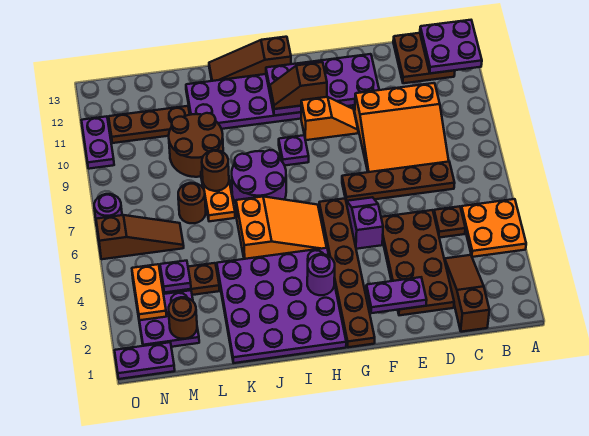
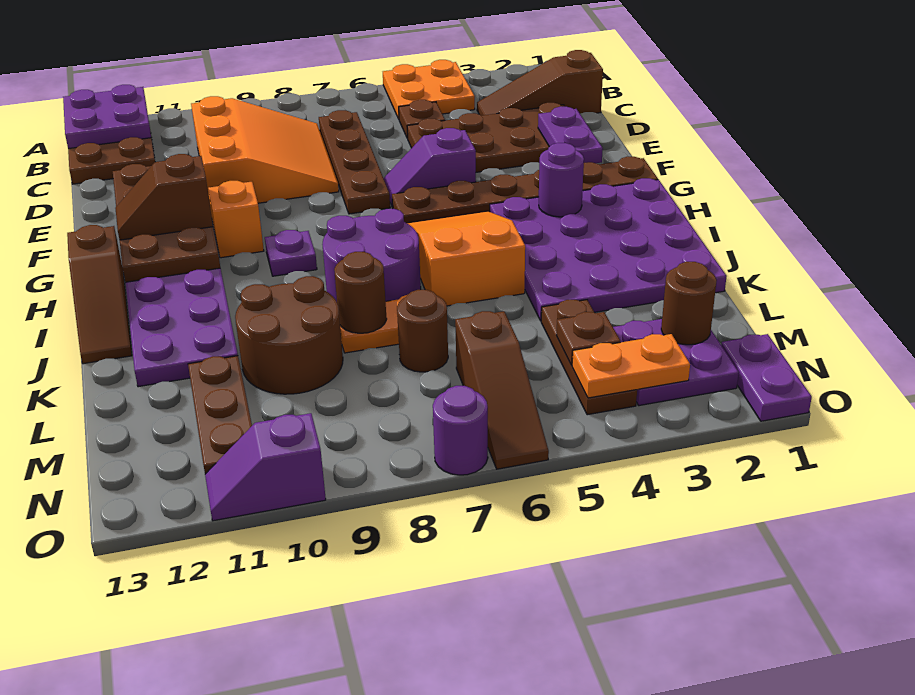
purple plate E11:H12 level 2 -> brown plate E11:H12 level 2
brown slope G11:H11 level 3 top G -> brown slope G11:G12 level 3 top 11
purple plate M4 level 2 -> brown plate M4 level 2
brown slope M6:O6 level 1 top O -> brown slope M6:O6 level 1 top M
purple plate O10:O11 level 1 -> purple slope O10:O11 level 1 top 10

